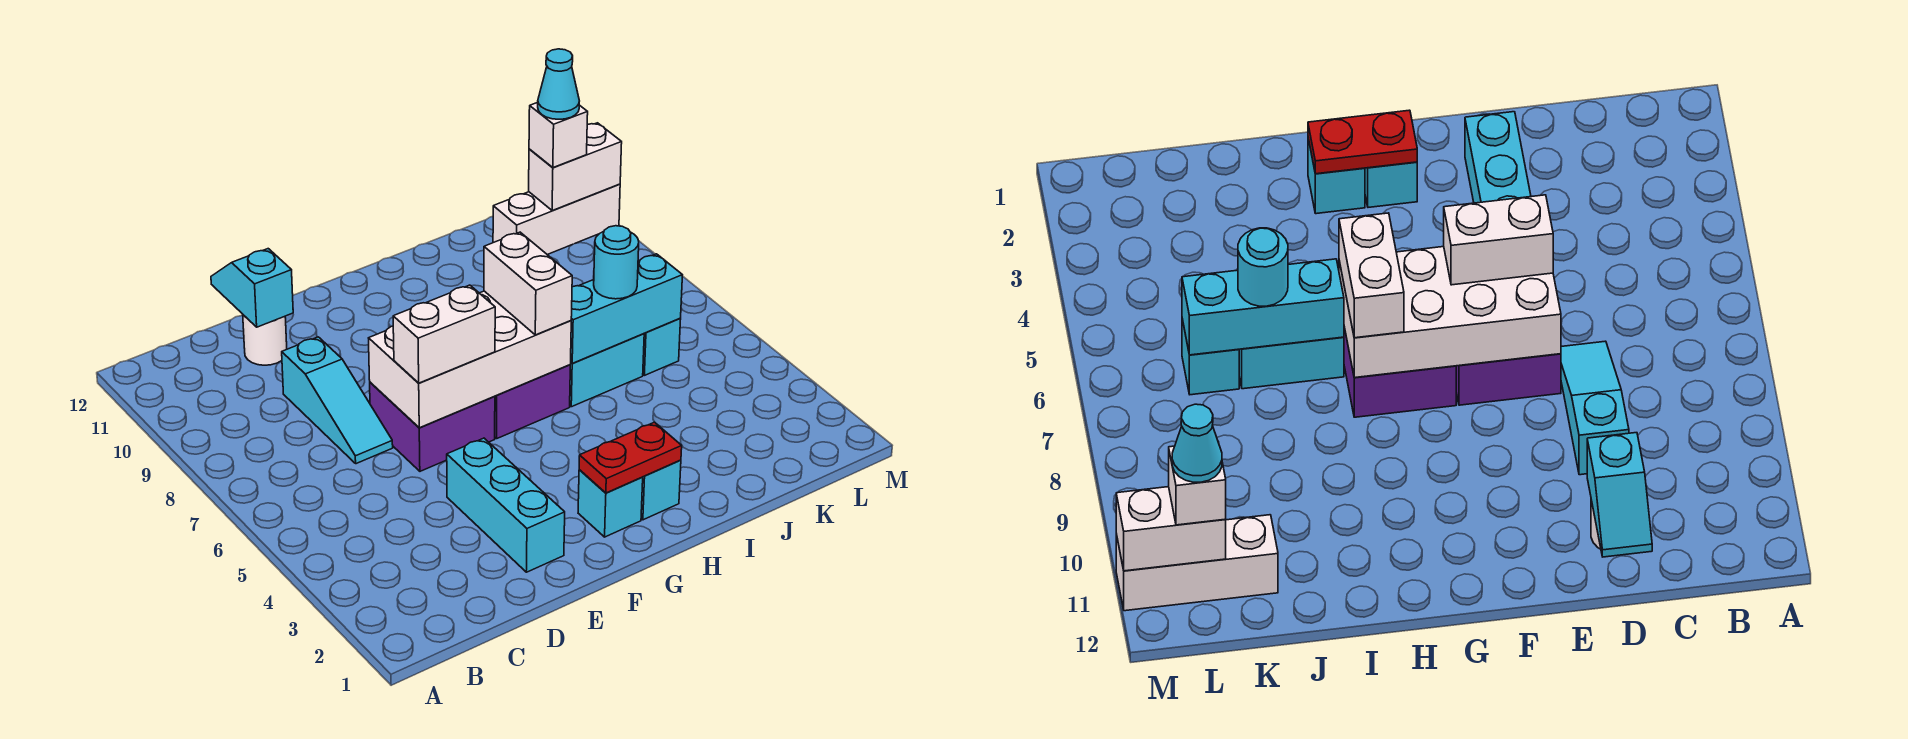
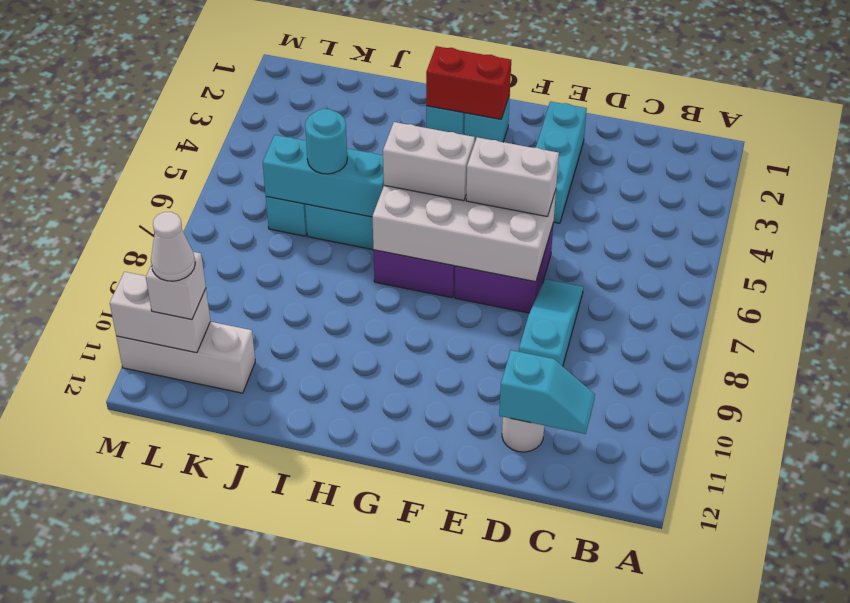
cyan slope D11:D12 level 2 top 11 -> cyan slope C11:D11 level 2 top D
red plate G2:H2 level 2 -> red brick G2:H2 level 2
white brick H6:H7 level 3 -> white brick G6:H6 level 3
cyan cone L11 level 4 -> white cone L11 level 4

